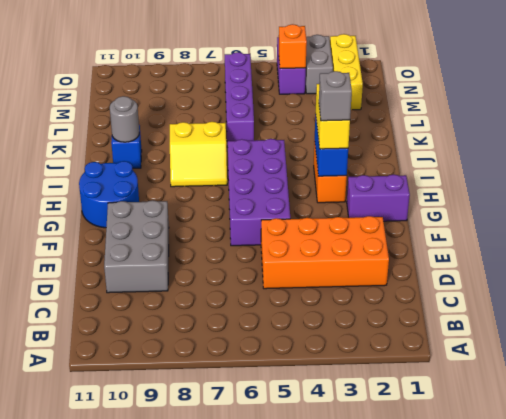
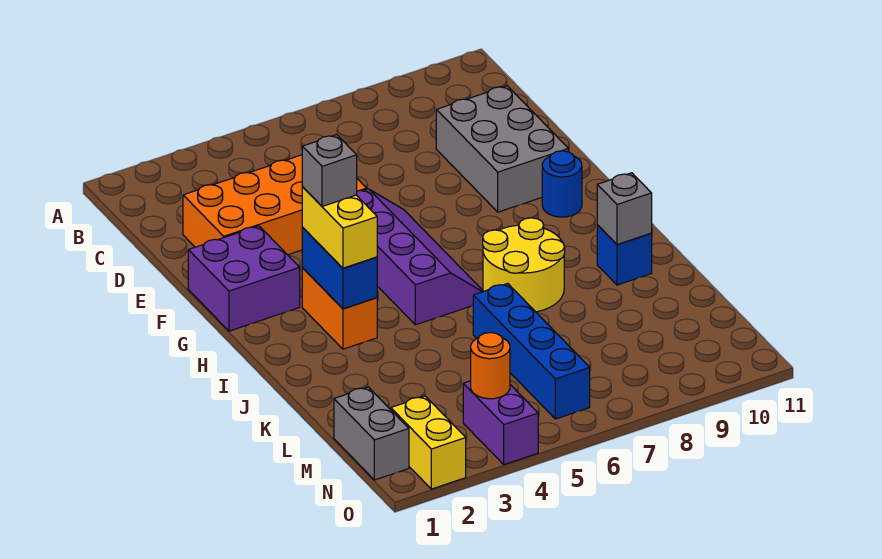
purple brick F5:I6 level 1 -> purple slope F5:I6 level 1 top 5
purple brick G1:G2 level 1 -> purple brick F1:G2 level 1
blue round brick G10:H11 level 1 -> blue round brick G10 level 1
yellow slope I7:J8 level 1 top J -> yellow round brick I7:J8 level 1
grey round brick J10 level 2 -> grey brick J10 level 2
purple brick K6:N6 level 1 -> blue brick K6:N6 level 1
yellow brick M2:O2 level 1 -> yellow brick N2:O2 level 1
grey brick N3:O3 level 1 -> grey brick M1:N1 level 1
orange brick N4 level 2 -> orange round brick N4 level 2

